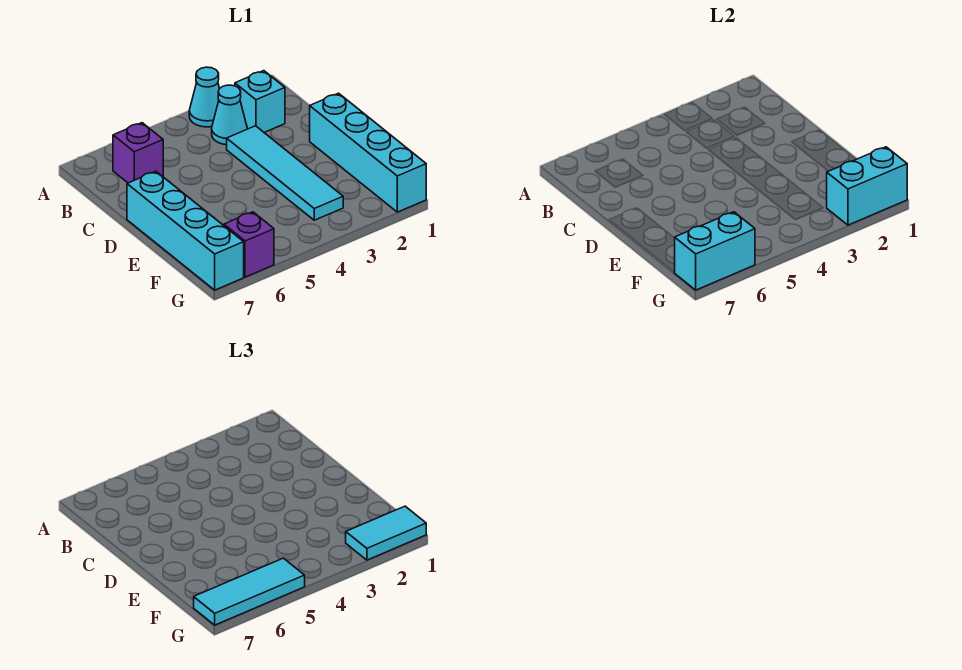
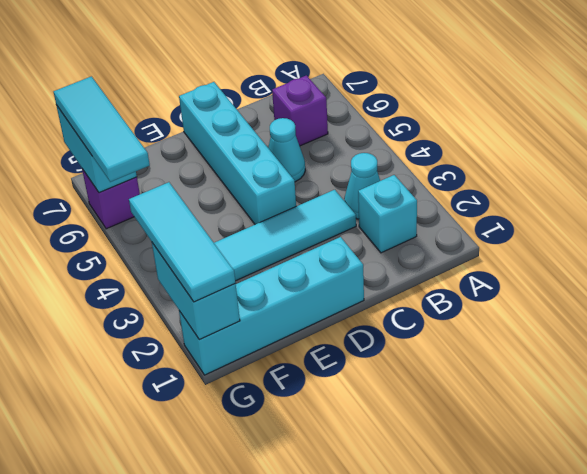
cyan cone A3 level 1 -> cyan cone C5 level 1
cyan brick D7:G7 level 1 -> cyan brick D4:D7 level 1
cyan tile G1:G2 level 3 -> cyan tile G1:G3 level 3

